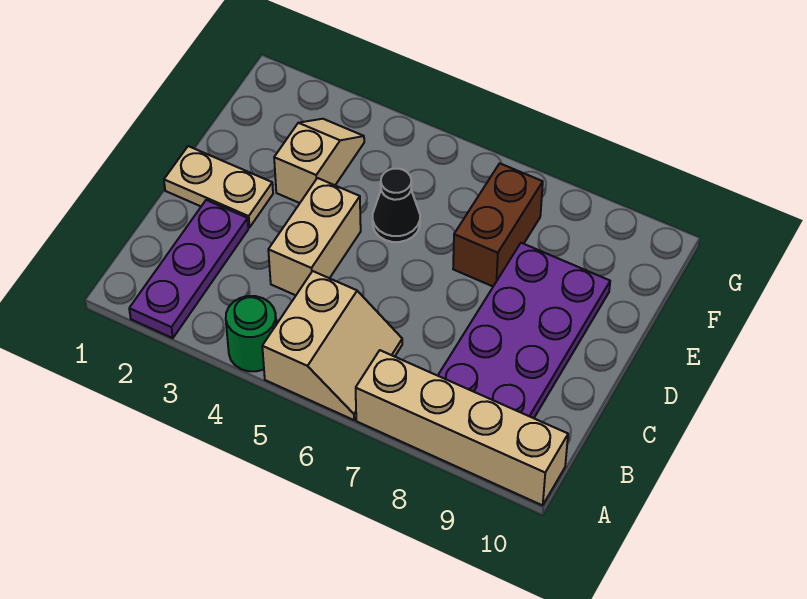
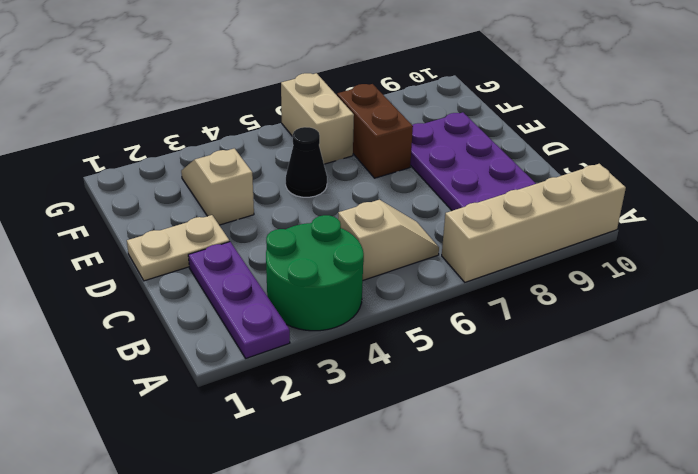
green round brick A4 level 1 -> green round brick A3:B4 level 1
tan slope A5:B6 level 1 top 5 -> tan slope B5:B6 level 1 top 5
tan brick C4:D4 level 1 -> tan brick F6:G6 level 1

